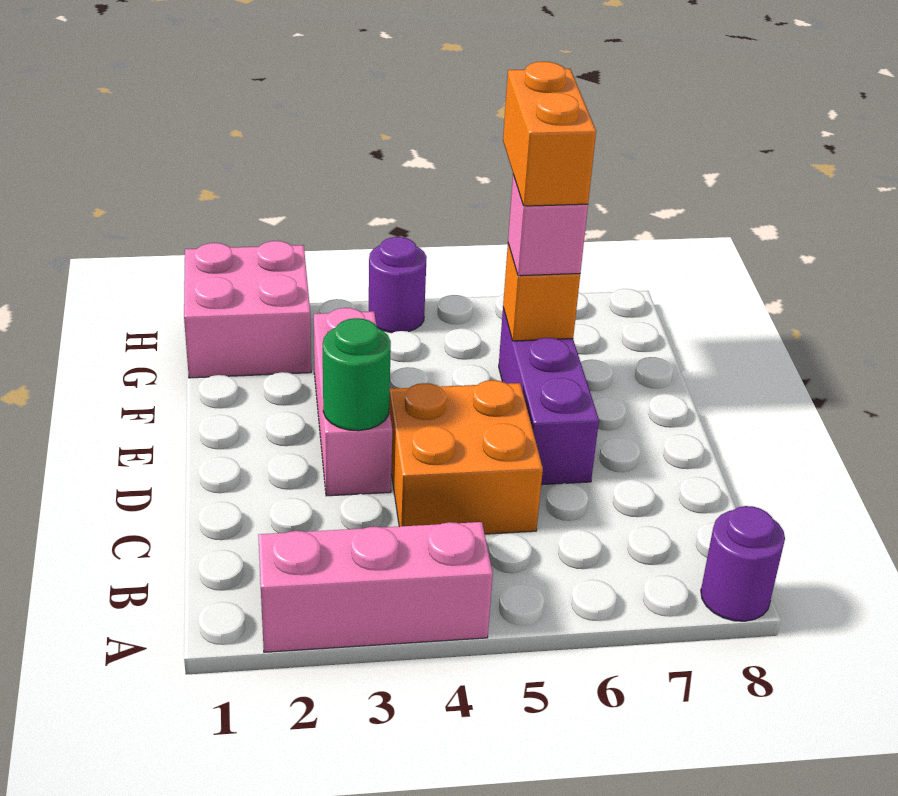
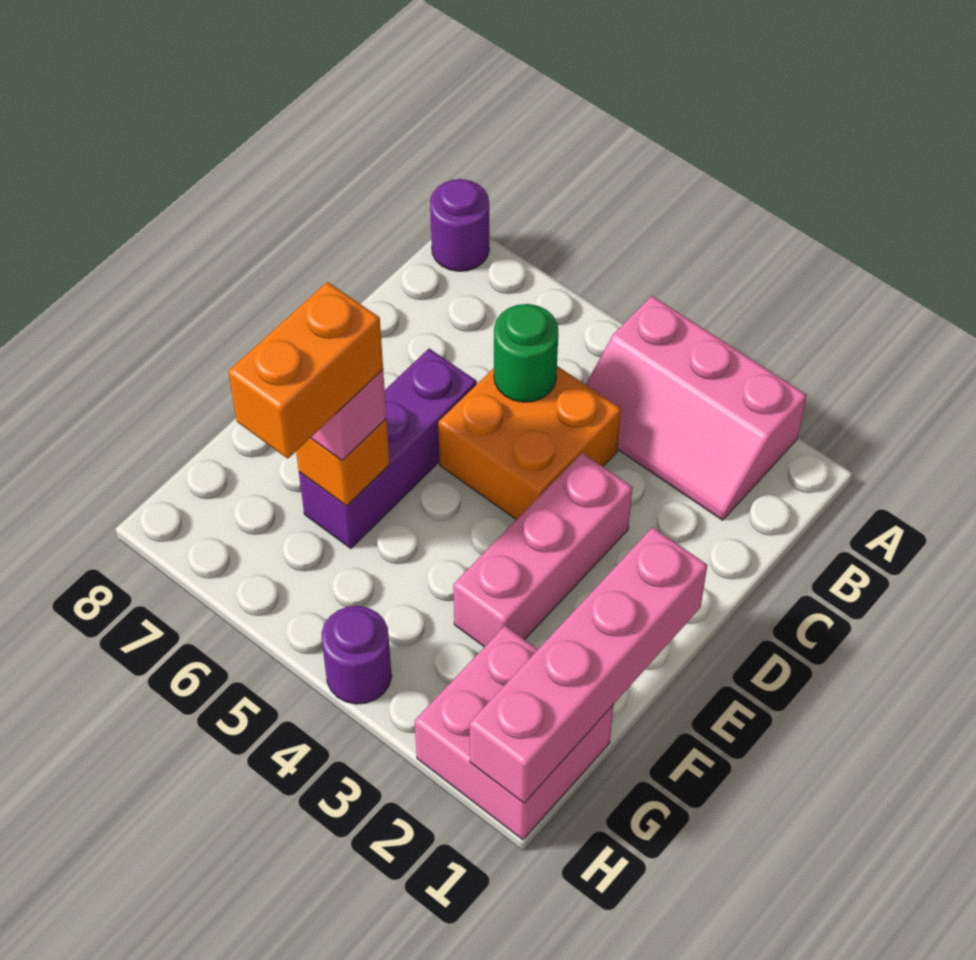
green round brick D3 level 2 -> green round brick C5 level 2
none -> pink brick E1:H1 level 2

